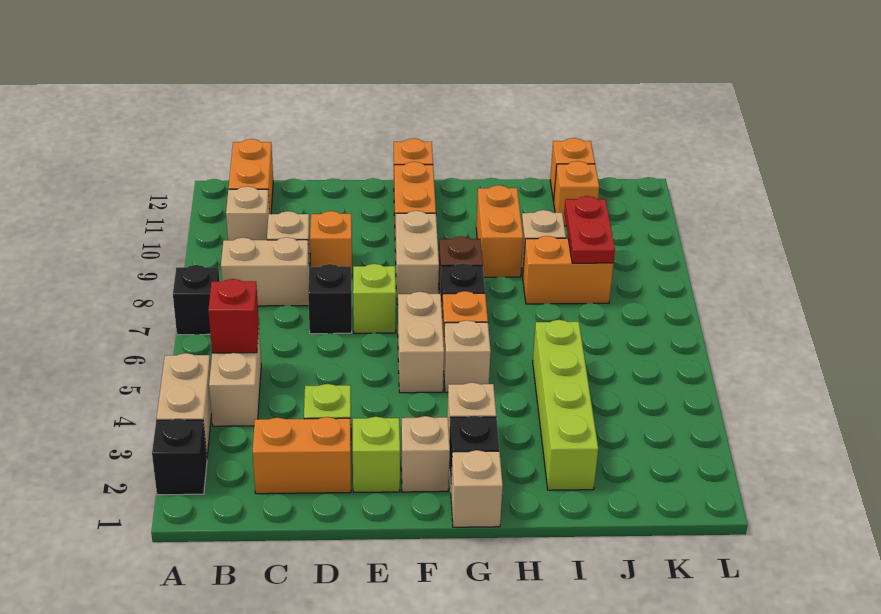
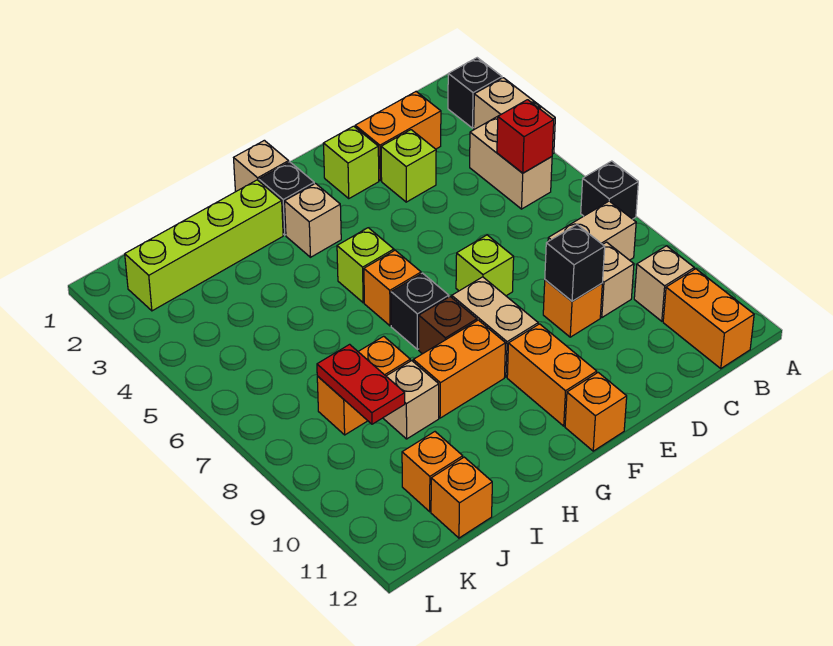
black brick D7 level 1 -> black brick D9 level 2
tan brick F2 level 1 -> none
tan brick F5:F6 level 1 -> none
tan brick G5 level 1 -> lime brick G5 level 1
orange brick H9:H10 level 1 -> orange brick G9:H9 level 1
lime brick I2:I5 level 1 -> lime brick H2:K2 level 1

